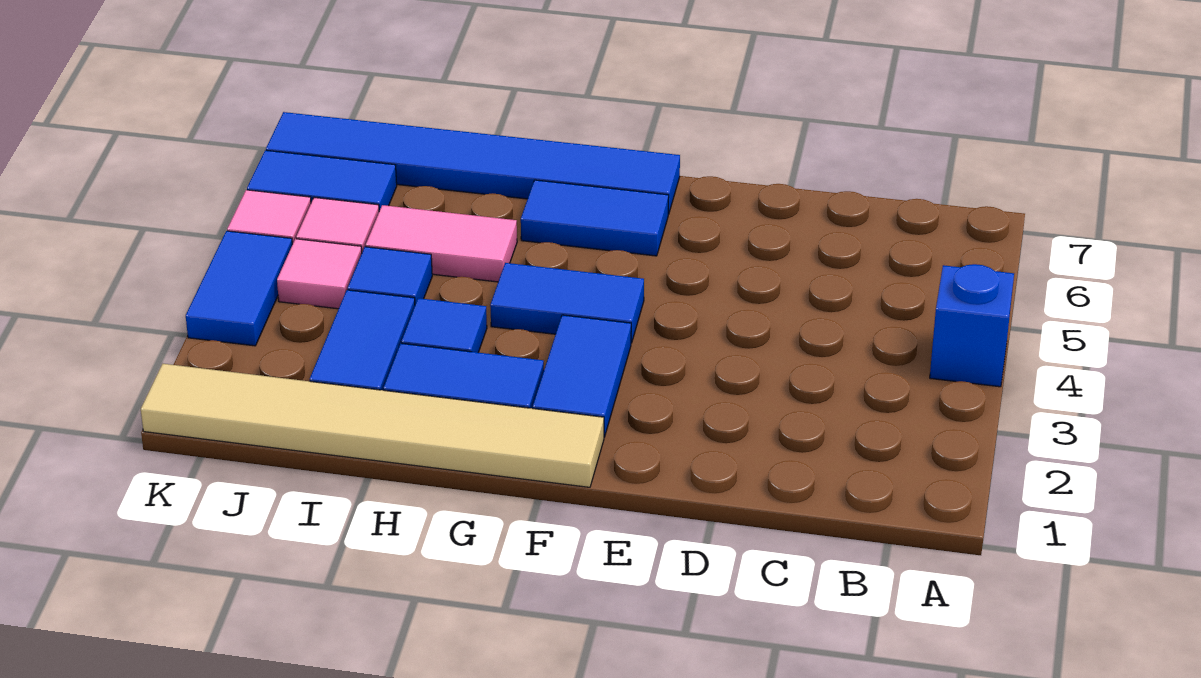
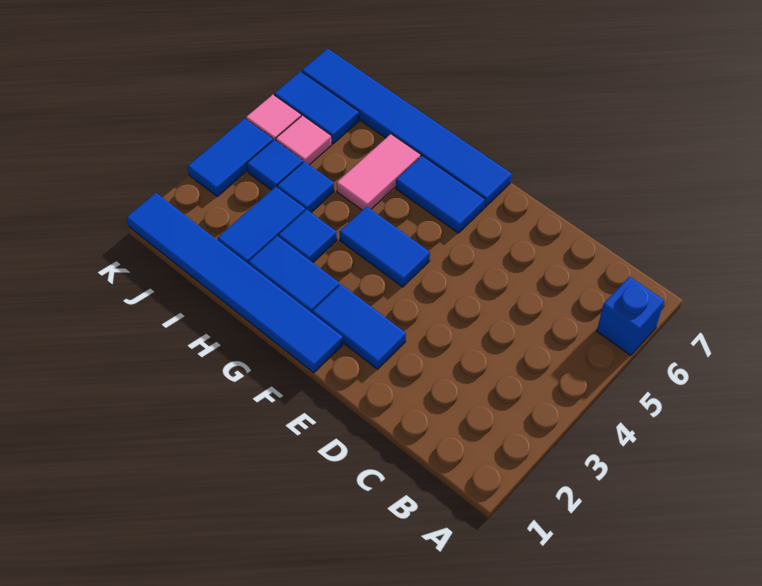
blue brick A4 level 1 -> blue brick A6 level 1
tan tile F1:K1 level 1 -> blue tile F1:K1 level 1
blue tile F2:F3 level 1 -> blue tile E2:F2 level 1
pink tile H5:I5 level 1 -> pink tile H5:H6 level 1
pink tile J4 level 1 -> blue tile J4 level 1

